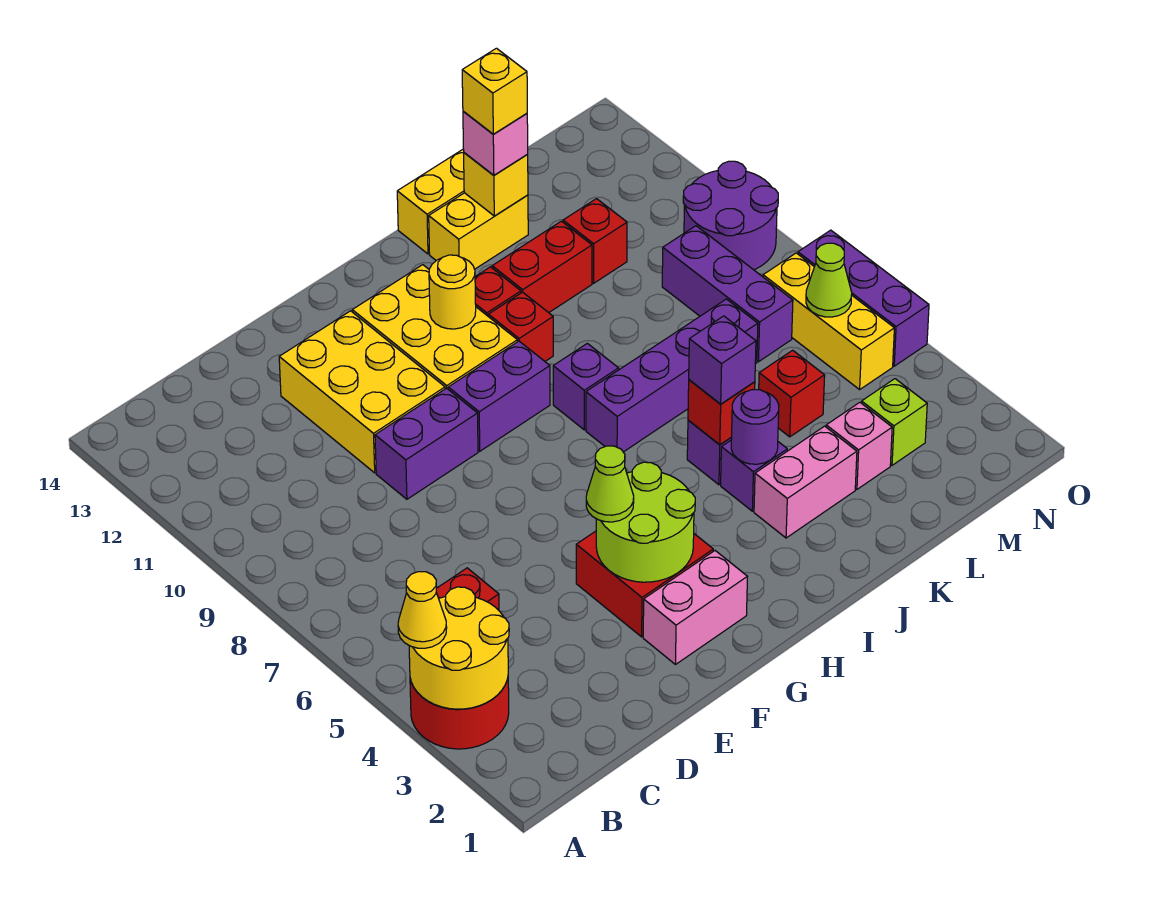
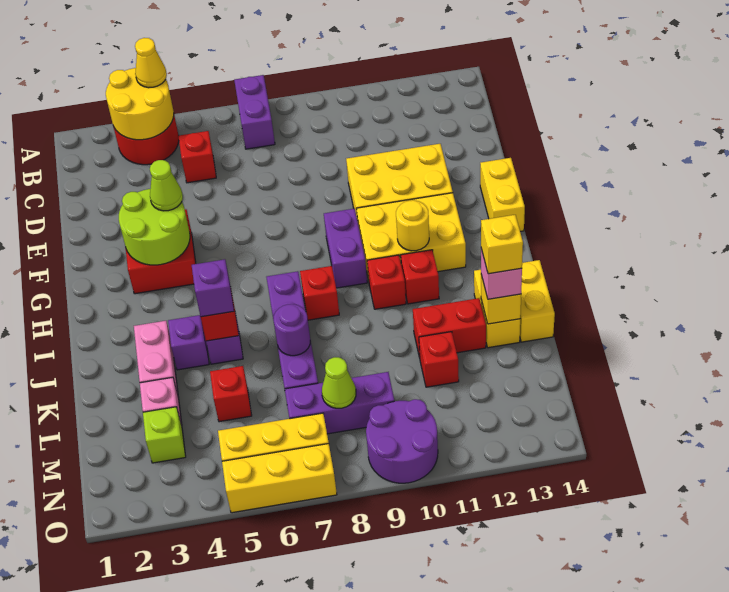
purple brick E9:F9 level 1 -> purple brick A7:B7 level 1
pink brick F2:G2 level 1 -> none
none -> yellow brick F14:G14 level 1
purple brick I8 level 1 -> red brick I8 level 1
purple round brick J4 level 2 -> purple round brick K7 level 2
red brick J11:K11 level 1 -> red brick K11:K12 level 1
lime cone N6 level 2 -> lime cone M8 level 2
purple brick O5:O7 level 1 -> yellow brick O5:O7 level 1

